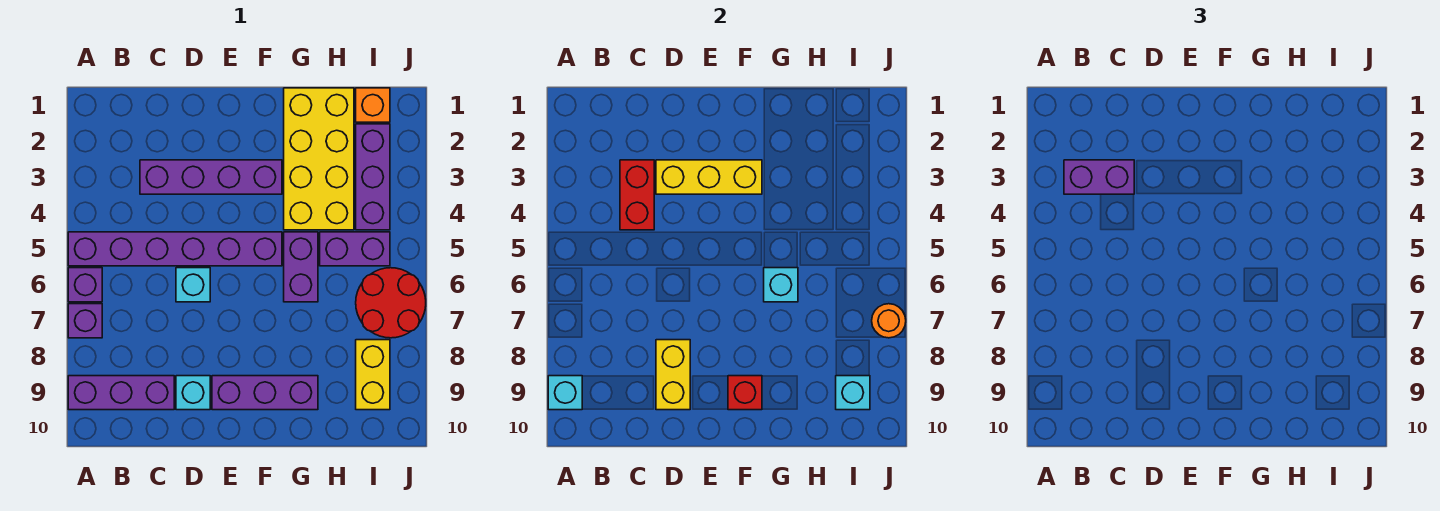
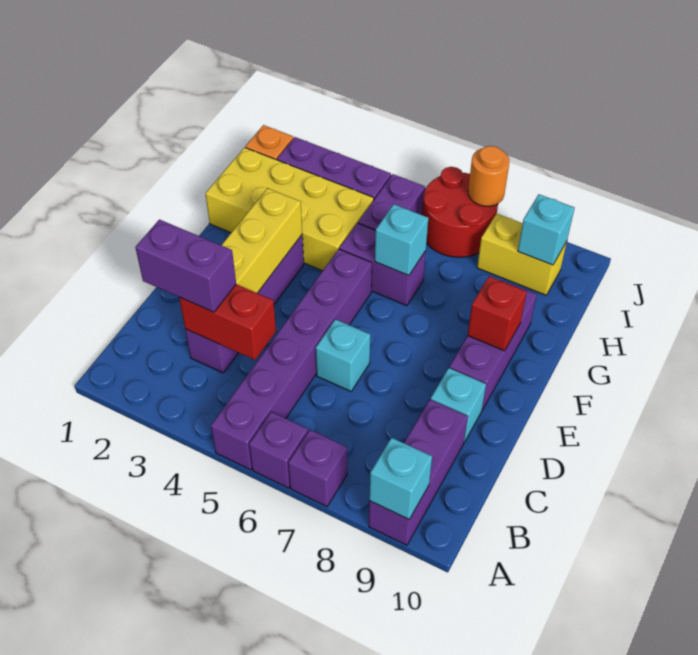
purple brick B3:C3 level 3 -> purple brick C2:C3 level 3
yellow brick D8:D9 level 2 -> none

